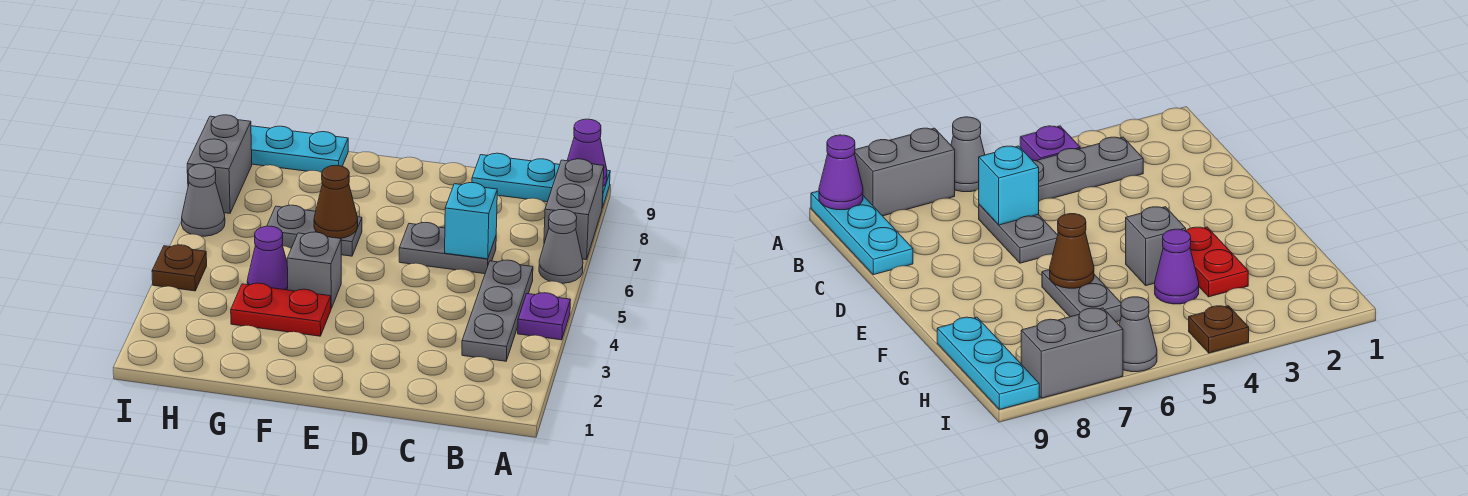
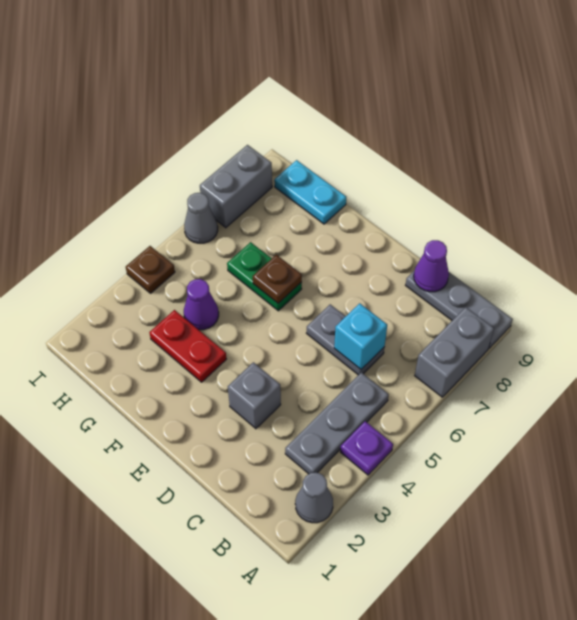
grey cone A6 level 1 -> grey cone A2 level 1
cyan plate A9:C9 level 1 -> grey plate A9:C9 level 1
purple cone A9 level 2 -> purple cone C9 level 2
grey brick F4 level 1 -> grey brick D3 level 1
grey plate F6:G6 level 1 -> green plate F6:G6 level 1
brown cone F6 level 2 -> brown plate F6 level 2
cyan plate G9:I9 level 1 -> cyan plate G9:H9 level 1

